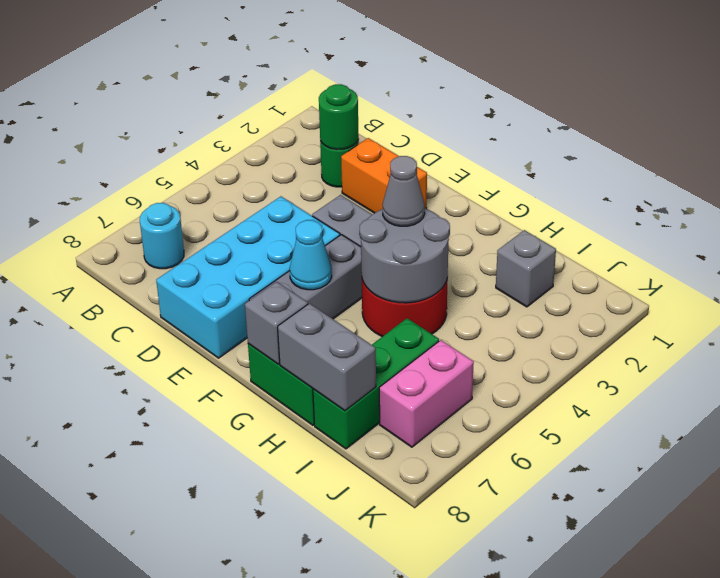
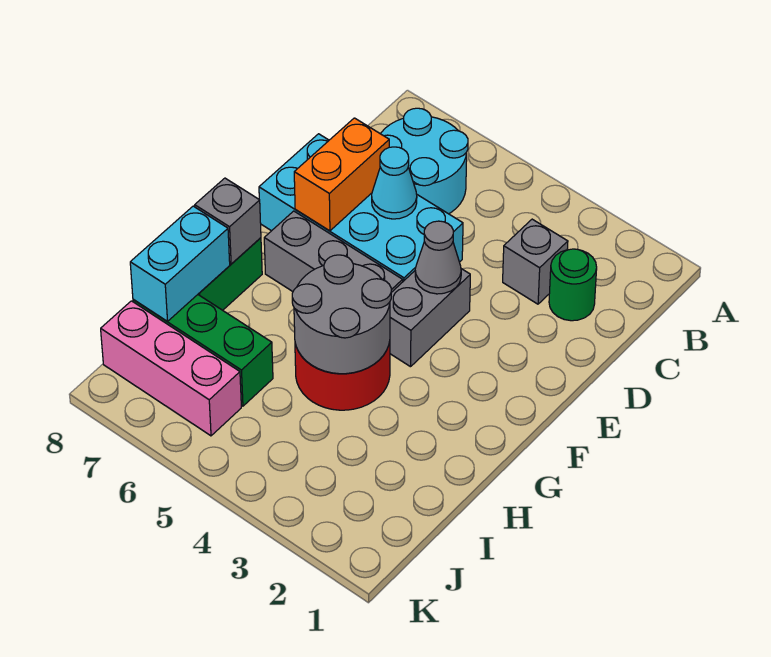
cyan round brick B7 level 1 -> cyan round brick B6:C7 level 1
green round brick C2 level 2 -> none
orange brick D2:E2 level 1 -> orange brick D7:E7 level 2
cyan cone F6 level 2 -> cyan cone D6 level 2
grey cone G4 level 3 -> grey cone E4 level 2
grey brick H8:I8 level 2 -> cyan brick H8:I8 level 2
grey brick I2 level 1 -> grey brick C3 level 1
pink brick J6:J7 level 1 -> pink brick J6:J8 level 1

